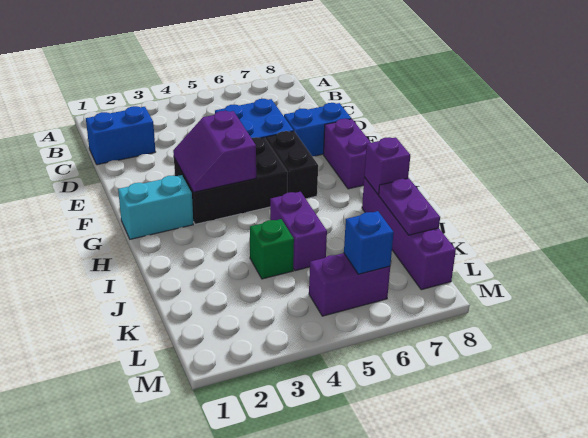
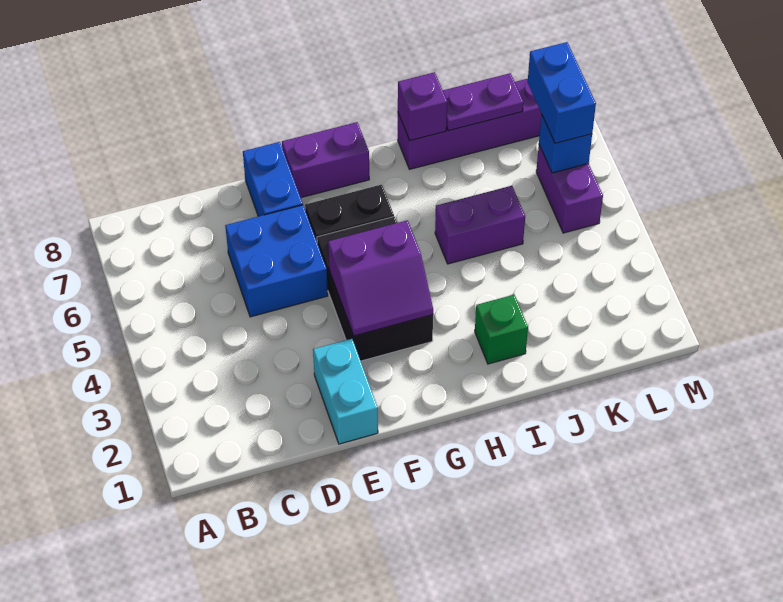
blue brick C1:C2 level 1 -> blue brick L6:L7 level 3
cyan brick G1:G2 level 1 -> cyan brick E1:E2 level 1
green brick J4 level 1 -> green brick I2 level 1

